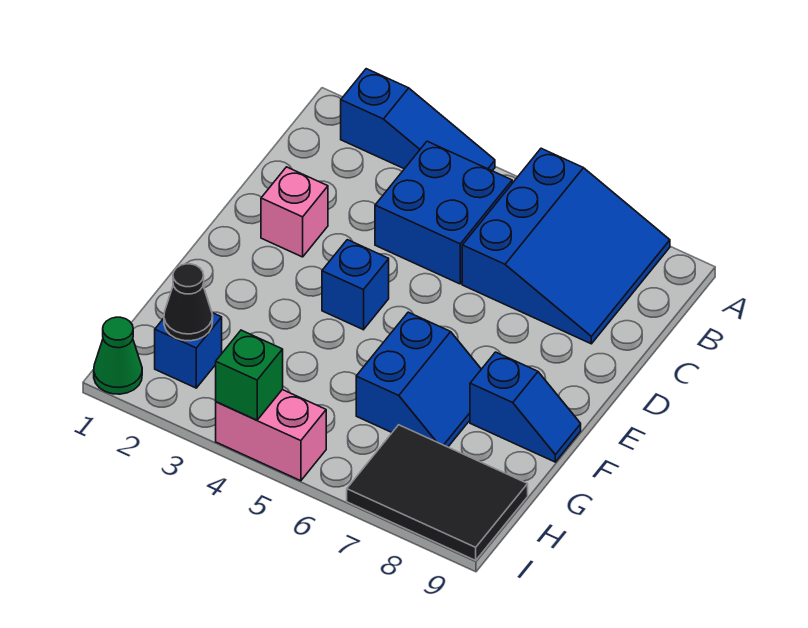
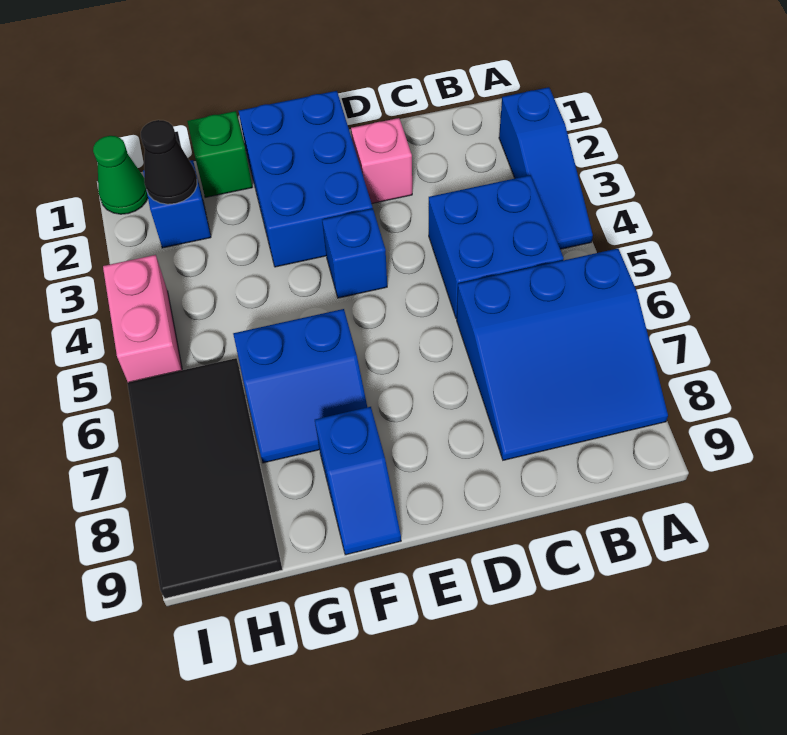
none -> blue brick E1:F3 level 1
black tile H7:I9 level 1 -> black tile H6:I9 level 1
green brick I4 level 2 -> green brick G1 level 1

